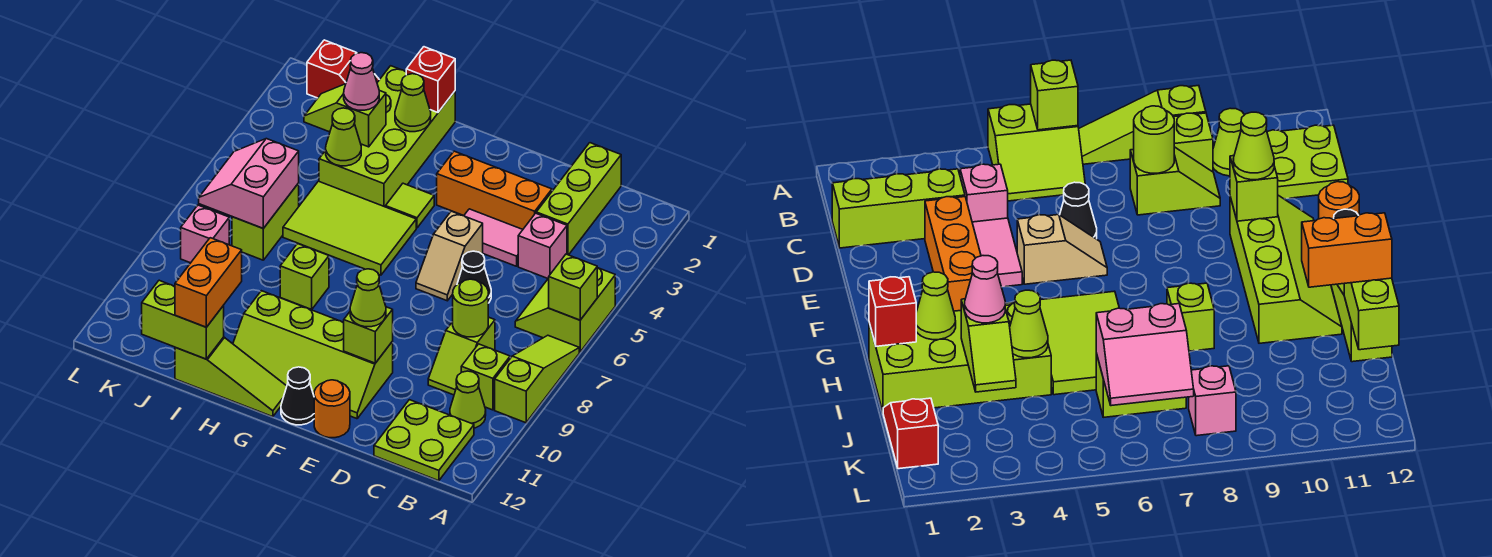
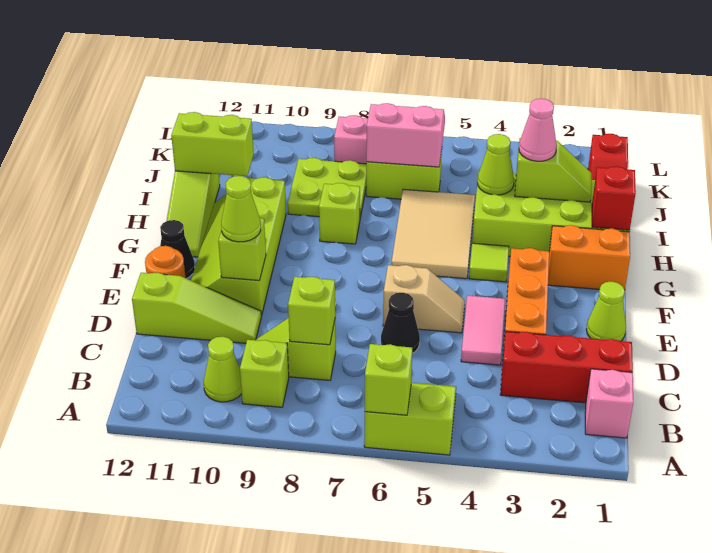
lime slope A7:A9 level 1 top 9 -> lime slope D10:D12 level 1 top 12
lime plate B11:C12 level 1 -> lime plate I8:J9 level 1
lime brick C1:C3 level 1 -> red brick C1:C3 level 1
pink brick C4 level 1 -> pink brick B1 level 1
lime round brick C8 level 2 -> lime brick C8 level 2
tan slope E5:E6 level 1 top 5 -> tan slope E5:E6 level 1 top 6
lime tile G5:I6 level 1 -> tan tile G5:I6 level 1
lime cone H2 level 2 -> lime cone E1 level 1
lime slope I3:J3 level 2 top I -> lime slope I2:I3 level 2 top 3
orange brick I11:I12 level 3 -> orange brick G1:G2 level 1
lime brick I12:J12 level 2 -> lime brick I11:I12 level 2

